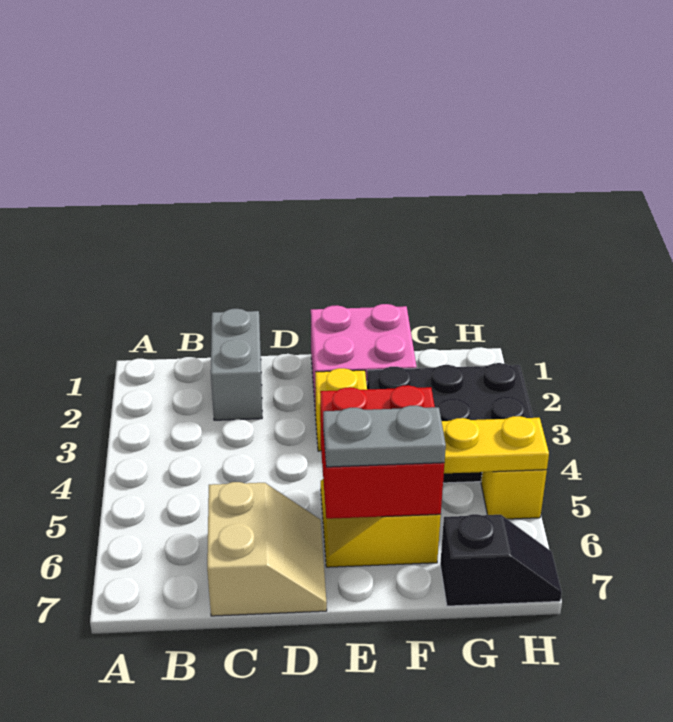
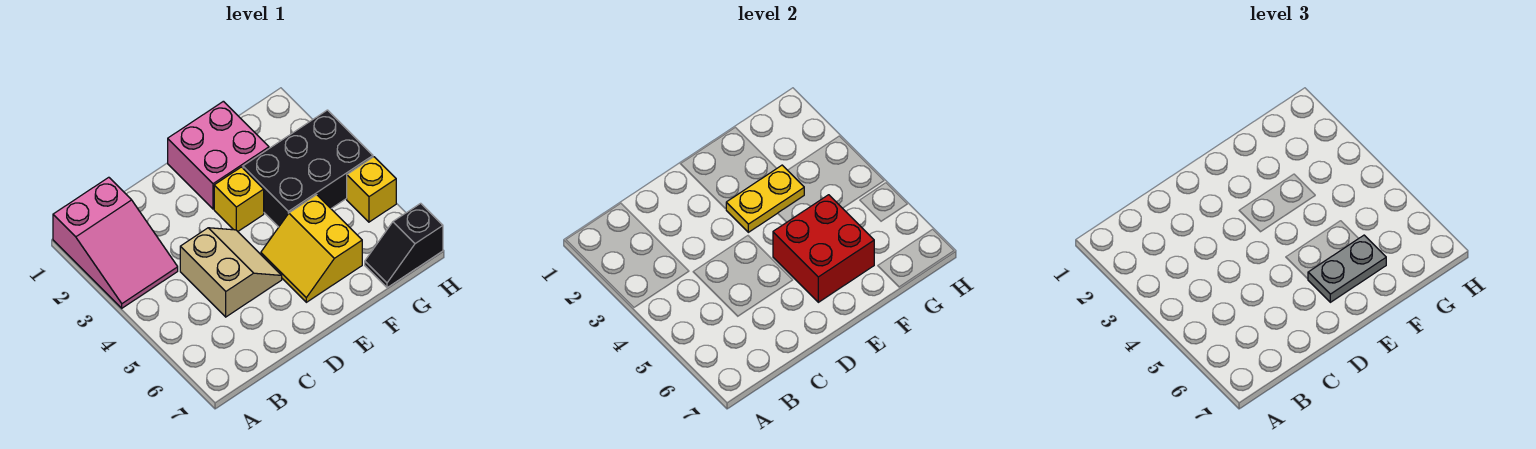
none -> pink slope A1:B3 level 1 top 1
grey brick C1:C2 level 1 -> none
tan slope C6:D7 level 1 top C -> tan slope C4:D5 level 1 top C
yellow plate G5:H5 level 2 -> yellow plate E3:F3 level 2
black slope G7:H7 level 1 top G -> black slope G7:H7 level 1 top H

